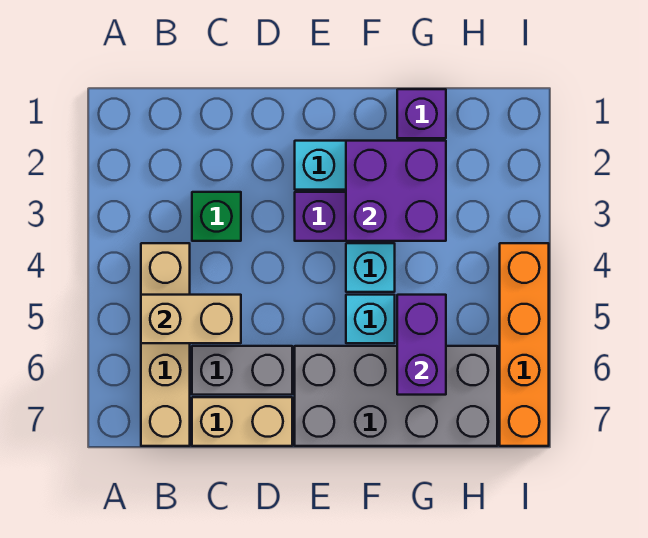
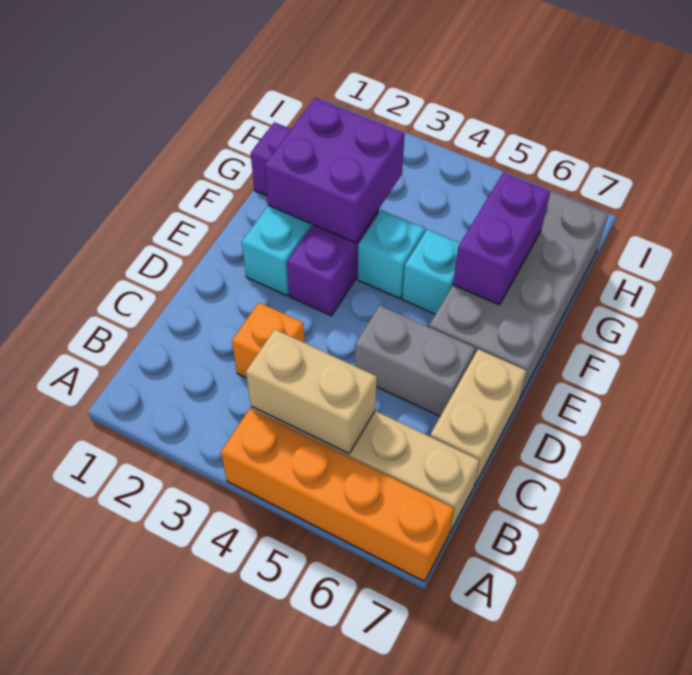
tan brick B5:C5 level 2 -> tan brick B4:B5 level 2
green brick C3 level 1 -> orange brick C3 level 1
grey brick C6:D6 level 1 -> grey brick D5:D6 level 1
purple brick G5:G6 level 2 -> purple brick F6:G6 level 2
orange brick I4:I7 level 1 -> orange brick A4:A7 level 1

